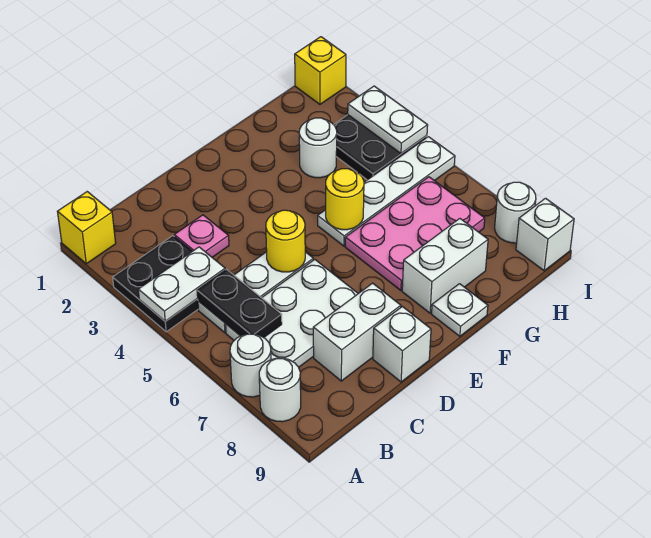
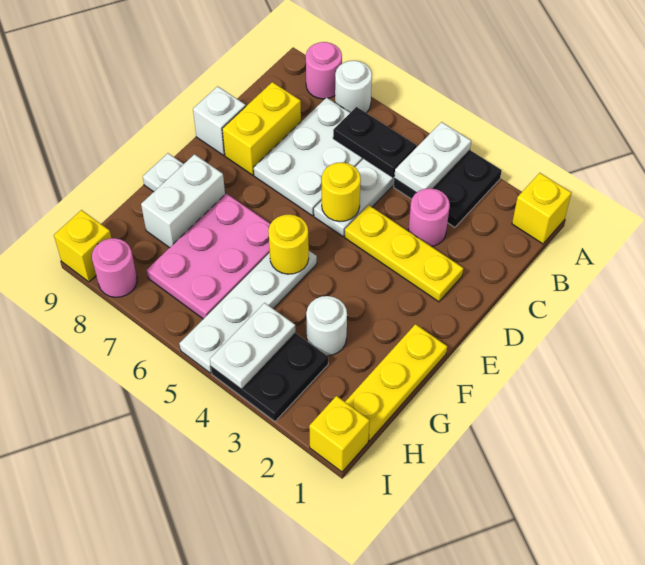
white round brick A8 level 1 -> pink round brick A8 level 1
pink plate C3 level 1 -> pink round brick C3 level 1
white brick C8:D8 level 1 -> yellow brick C8:D8 level 1
none -> yellow plate D2:D4 level 1
none -> yellow plate F1:H1 level 1
white plate I3:I4 level 2 -> white plate H4:I4 level 2
white round brick I8 level 1 -> pink round brick I8 level 1
white brick I9 level 1 -> yellow brick I9 level 1

